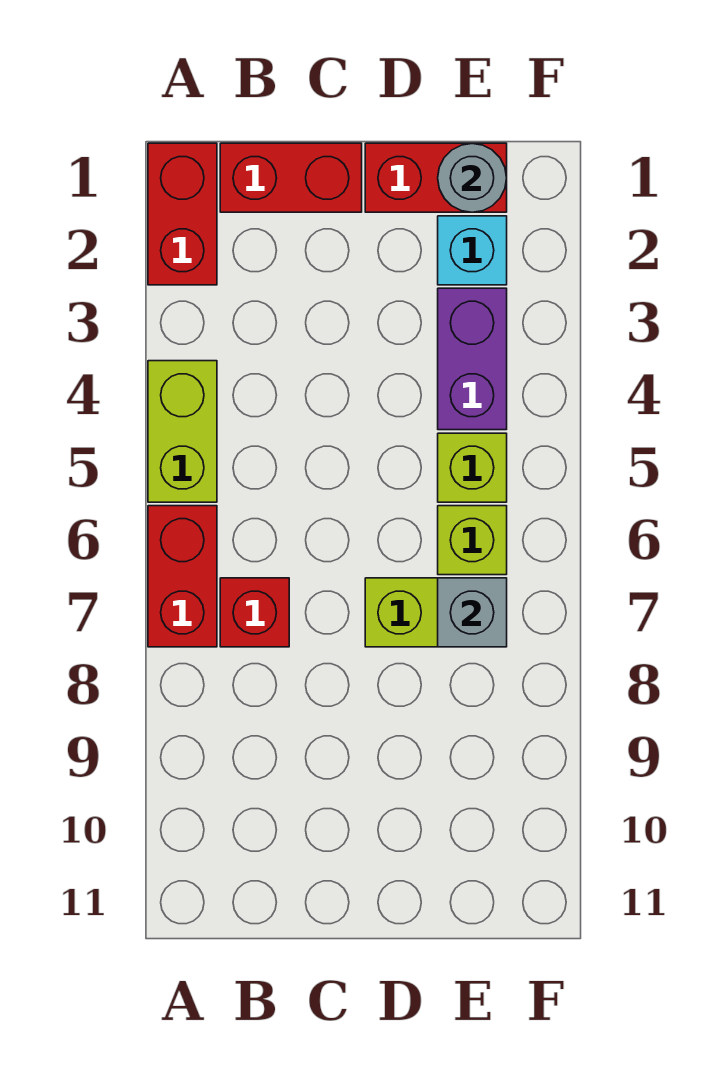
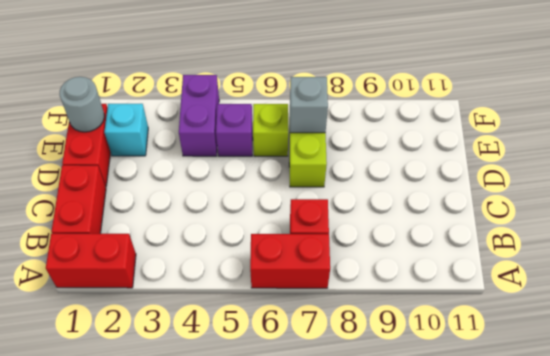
lime brick A4:A5 level 1 -> none
purple brick E3:E4 level 1 -> purple brick E4:F4 level 1
lime brick E5 level 1 -> purple brick E5 level 1

